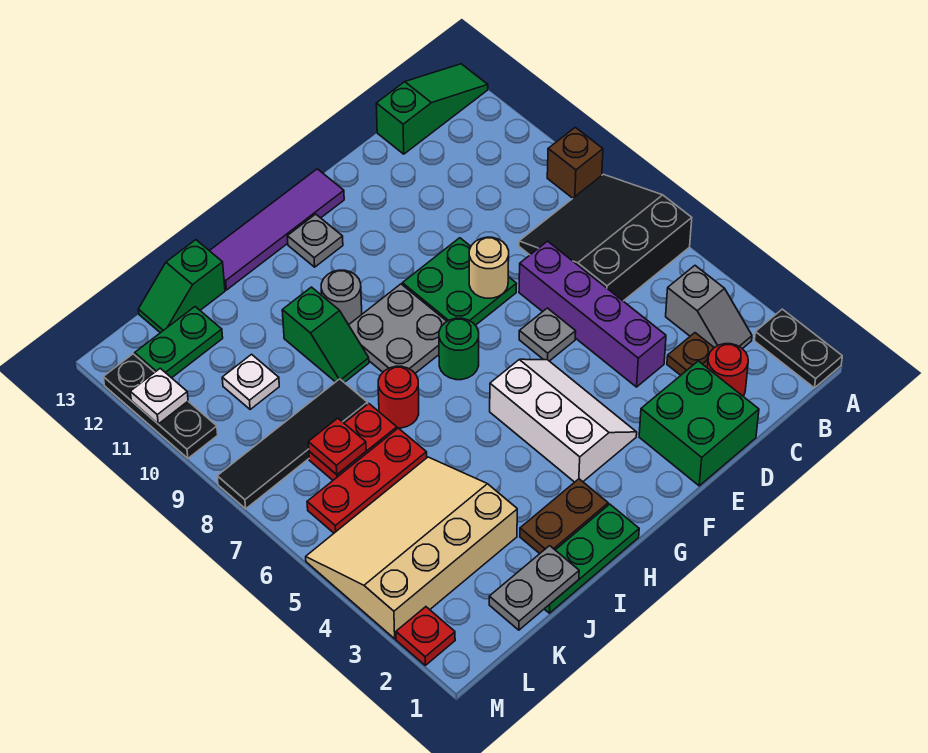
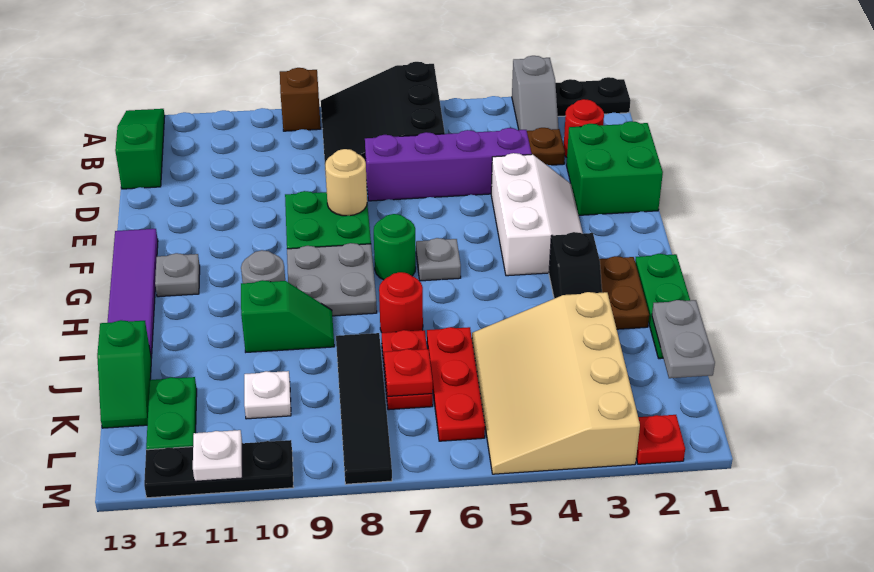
grey slope B3:B4 level 1 top 4 -> grey slope A3:B3 level 1 top A
grey plate E6 level 1 -> grey plate G6 level 1
white slope F3:G5 level 1 top G -> white slope E3:G4 level 1 top 4
none -> black slope H3:I3 level 1 top H

